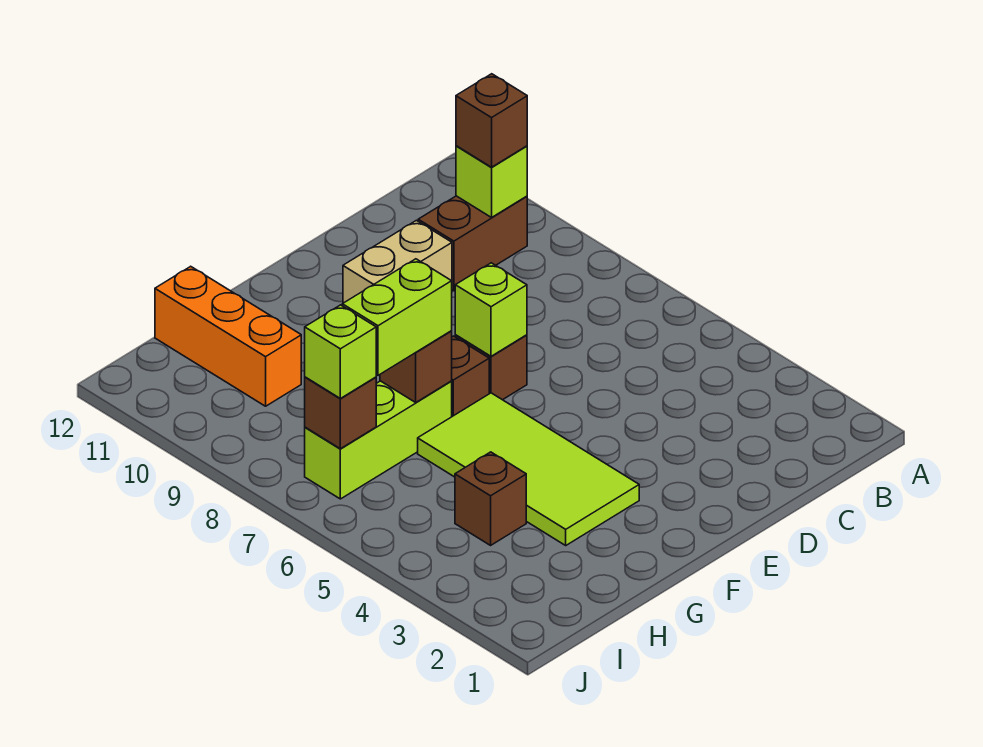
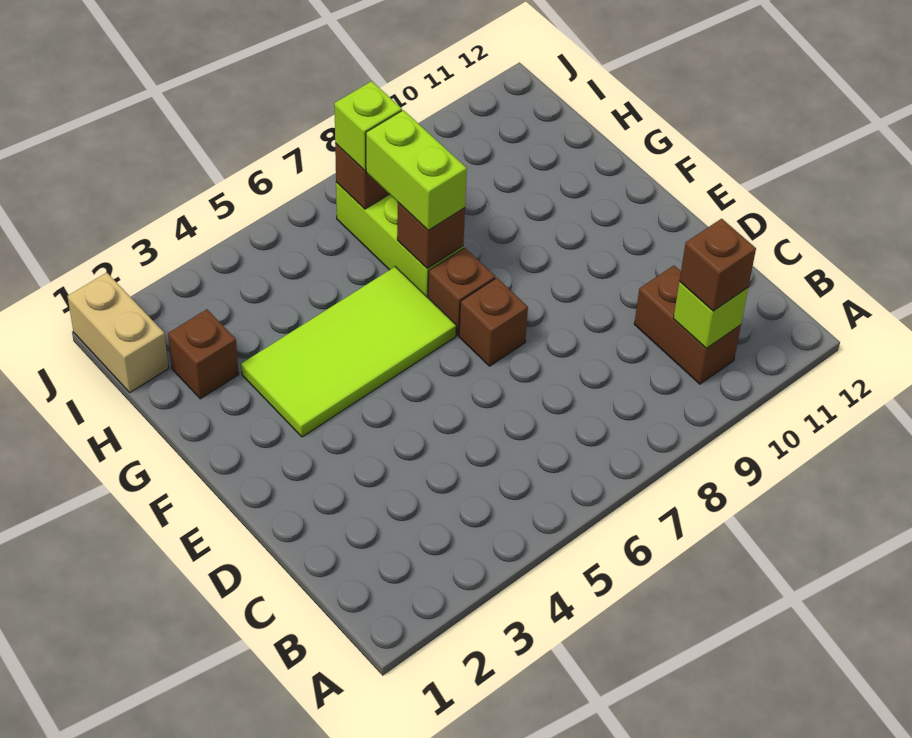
tan brick D10:E10 level 1 -> tan brick I1:J1 level 1
lime brick E7 level 2 -> none
brown brick H4 level 1 -> brown brick H2 level 1
orange brick H10:H12 level 1 -> none

